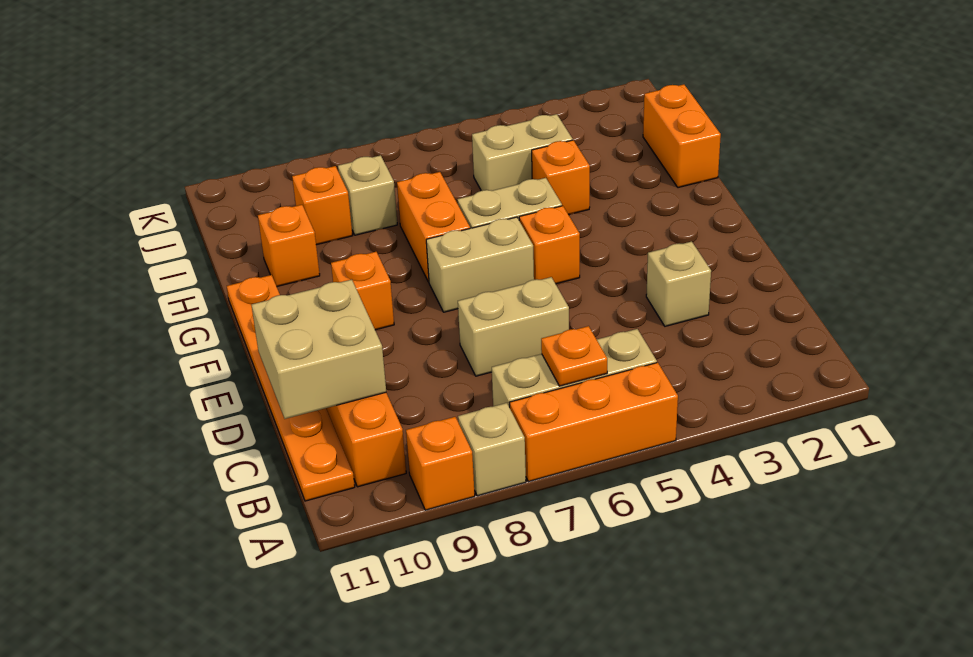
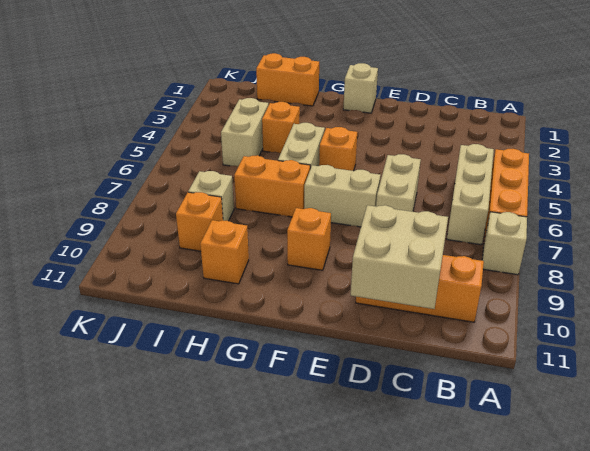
orange brick A9 level 1 -> none
orange plate B6 level 2 -> none
orange plate B11:G11 level 1 -> none
tan brick D3 level 1 -> tan brick F1 level 1
tan brick F6:F7 level 1 -> tan brick E7:F7 level 1

